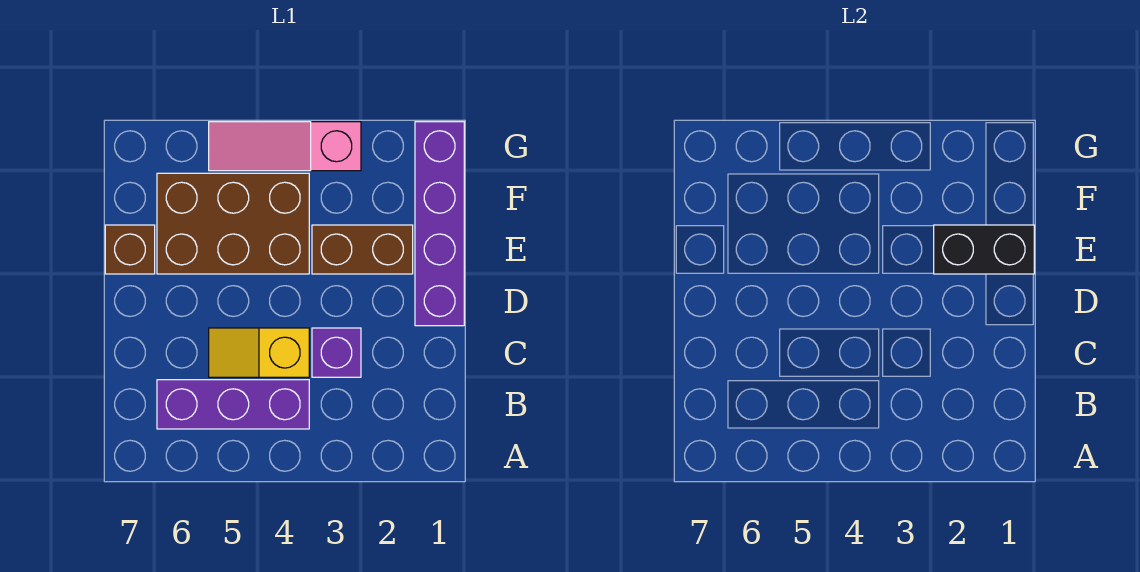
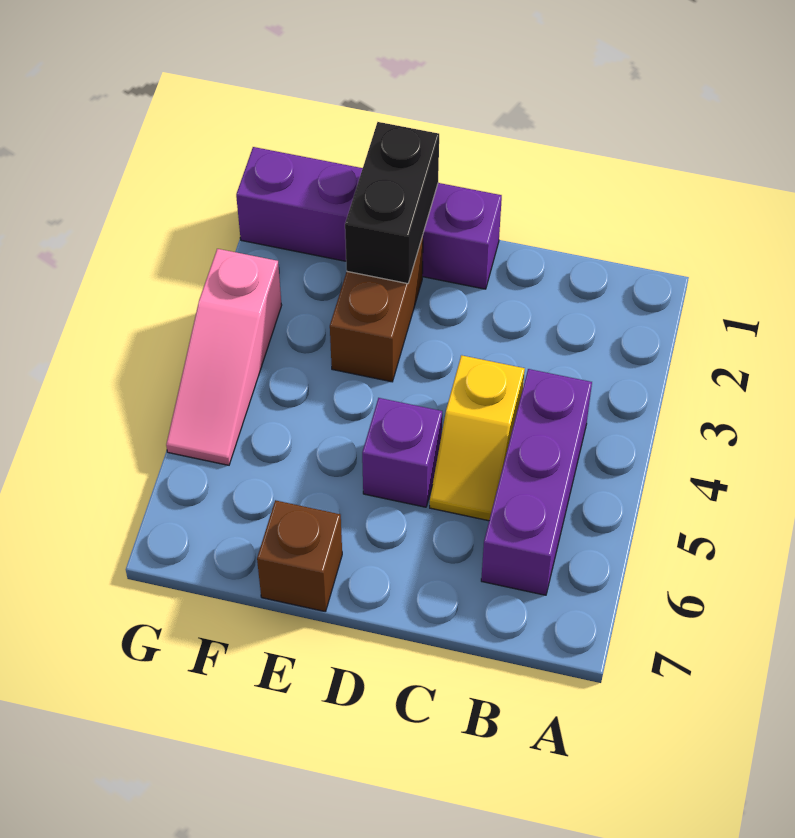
purple brick C3 level 1 -> purple brick D5 level 1
brown brick E4:F6 level 1 -> none

